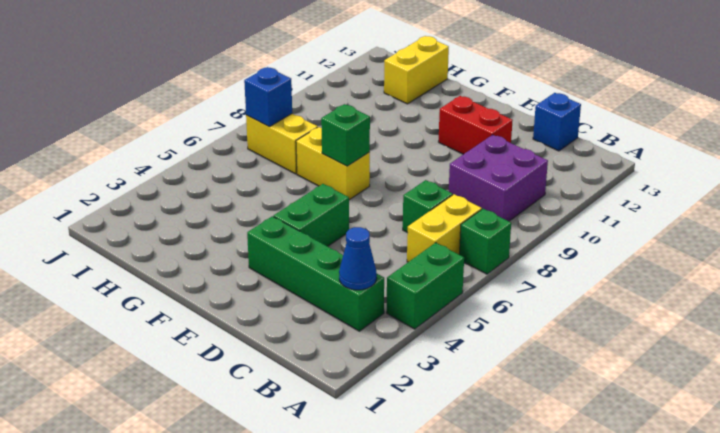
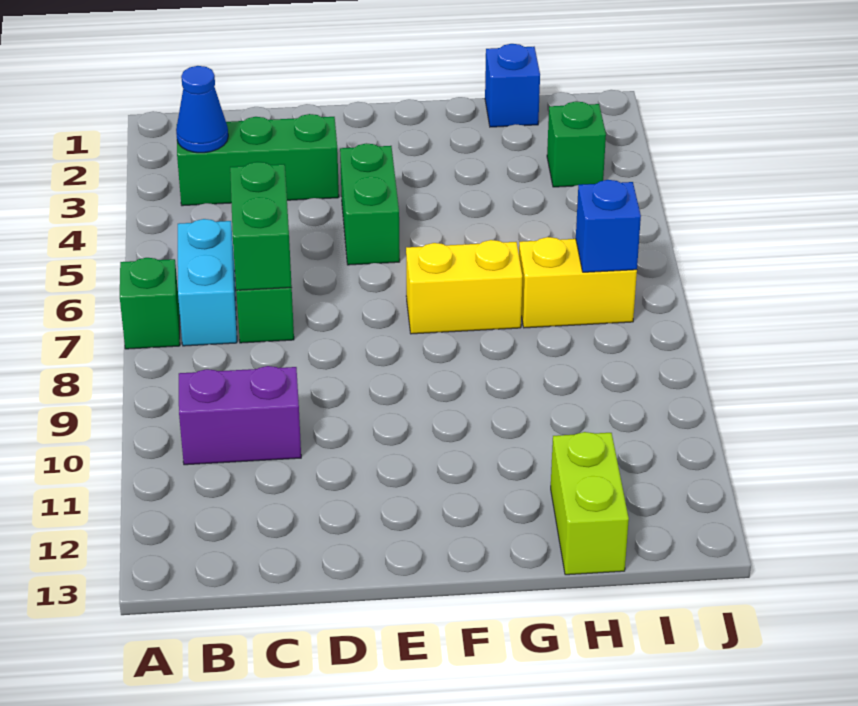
green brick A4:A5 level 1 -> green brick C6:C7 level 2
green brick B3:E3 level 1 -> green brick B3:D3 level 1
yellow brick B6:B7 level 1 -> cyan brick B6:B7 level 1
purple brick B9:C10 level 1 -> purple brick B10:C10 level 1
blue brick C13 level 1 -> blue brick H1 level 1
red brick D11:E11 level 1 -> none
green brick F7 level 2 -> green brick I3 level 1
yellow brick H12:H13 level 1 -> lime brick H12:H13 level 1

